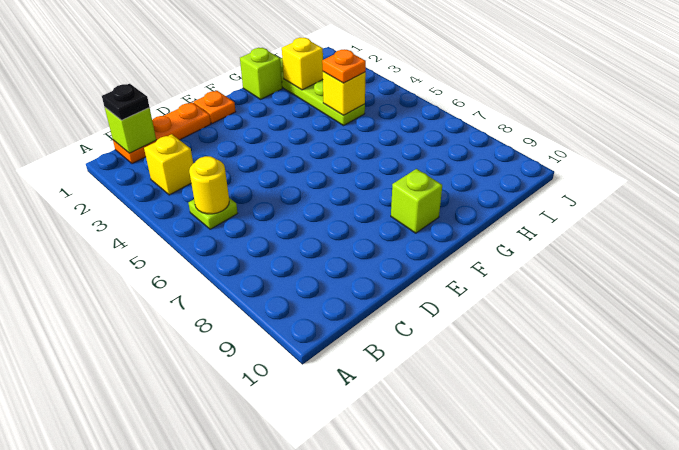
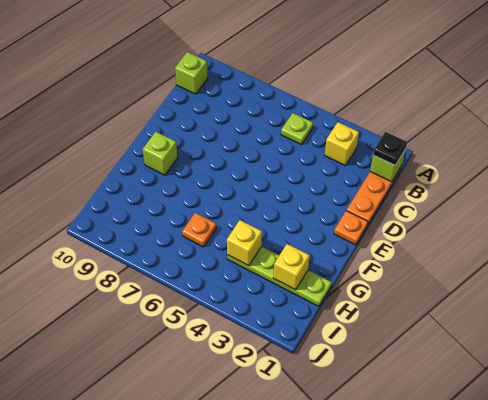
yellow round brick B5 level 2 -> none
lime brick G1 level 1 -> lime brick B10 level 1
orange plate H4 level 3 -> orange plate H6 level 1

